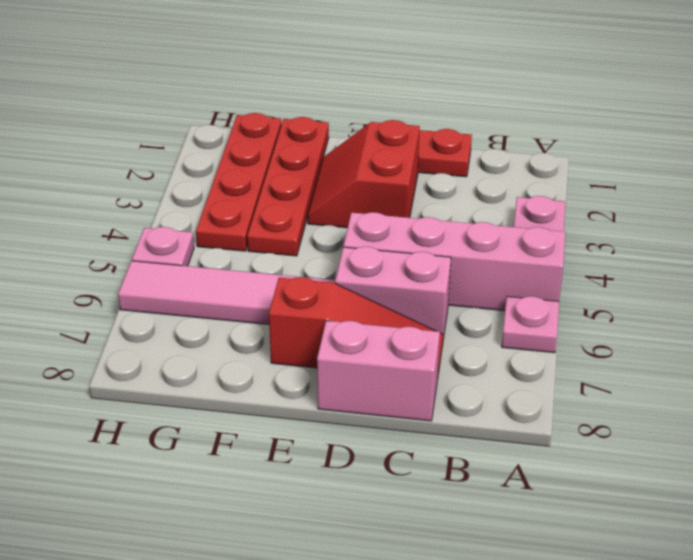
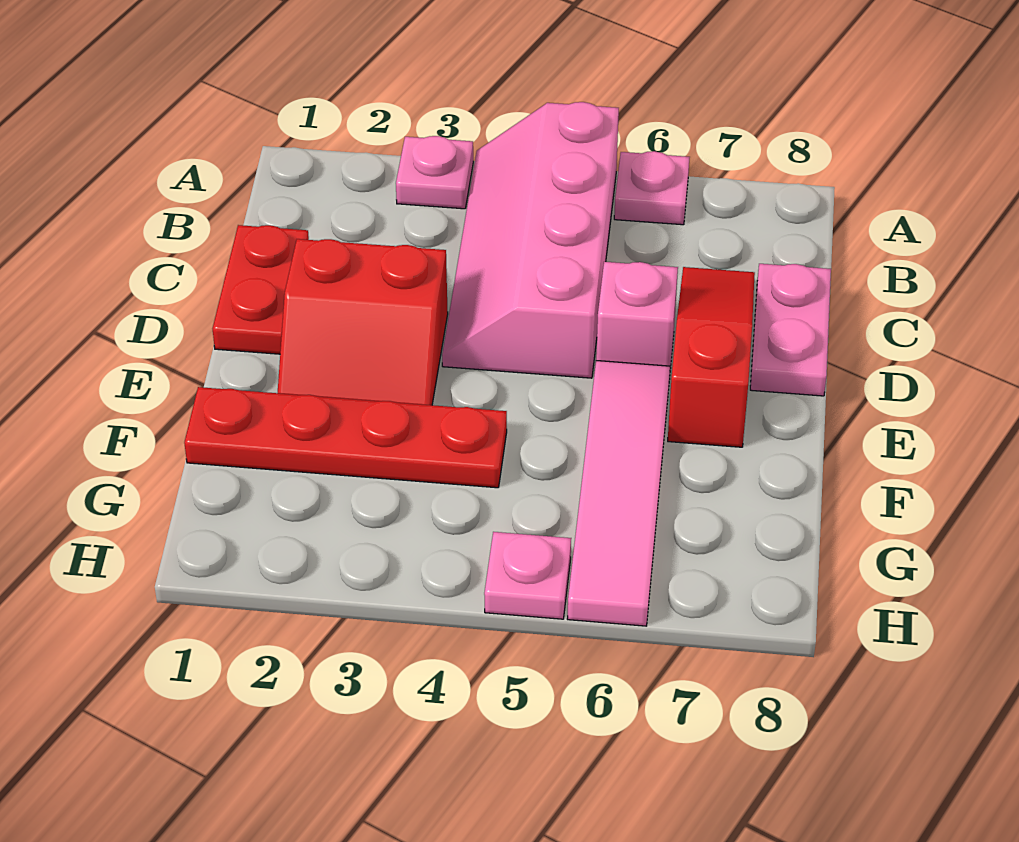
pink brick C6:D6 level 1 -> pink brick D6 level 1
pink brick C8:D8 level 1 -> pink plate C8:D8 level 1
red plate G1:G4 level 1 -> none

